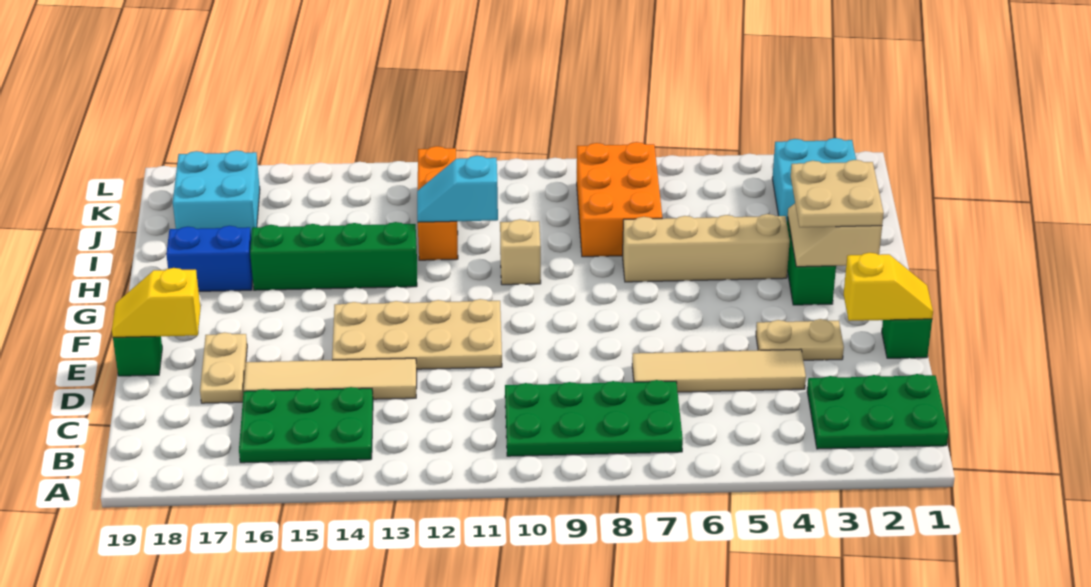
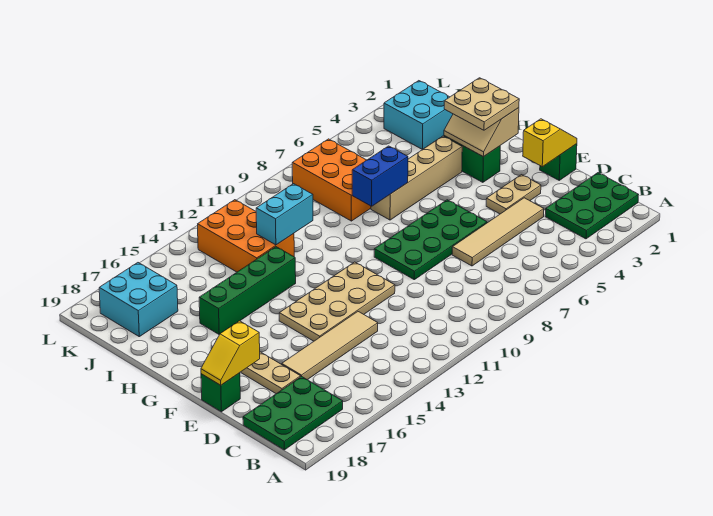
green plate B7:C10 level 1 -> green plate E6:F9 level 1
green plate B14:C16 level 1 -> green plate B17:C19 level 1
tan brick H10 level 1 -> none
blue brick H17:H18 level 1 -> blue brick H7:H8 level 2
cyan slope I11:I12 level 2 top 11 -> cyan brick I11:I12 level 2
orange brick I12:K12 level 1 -> orange brick I12:K13 level 1

